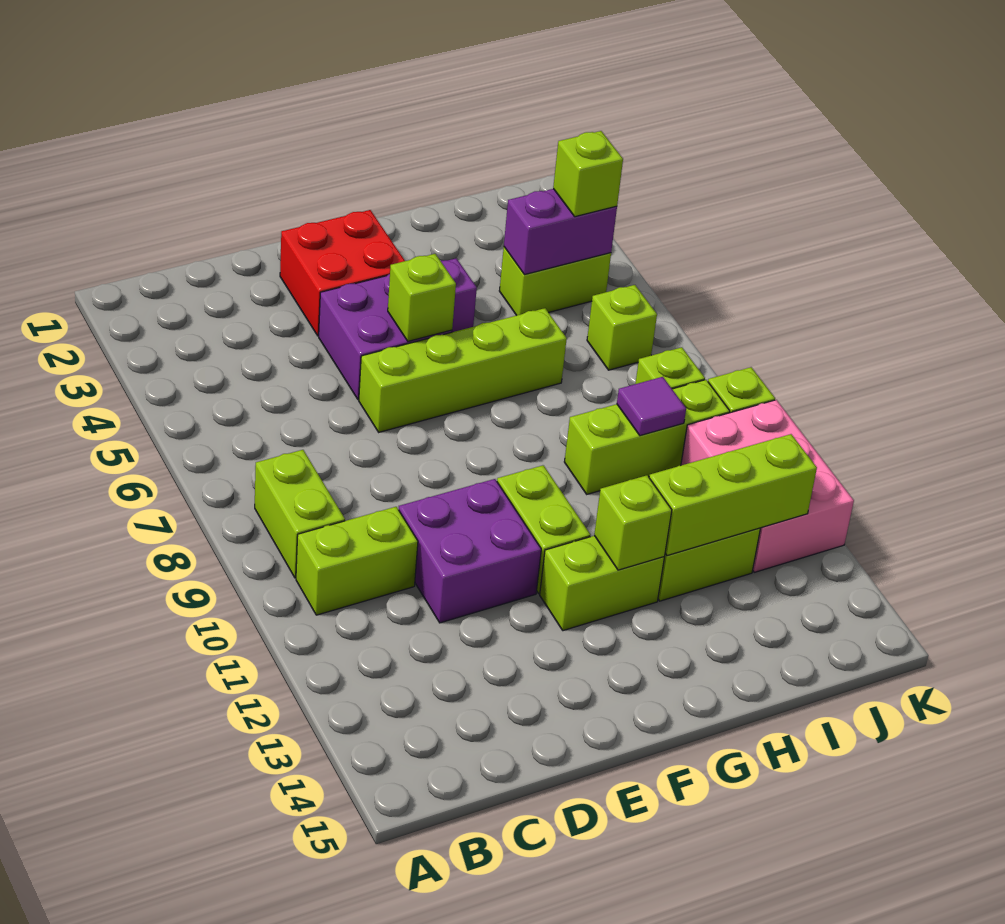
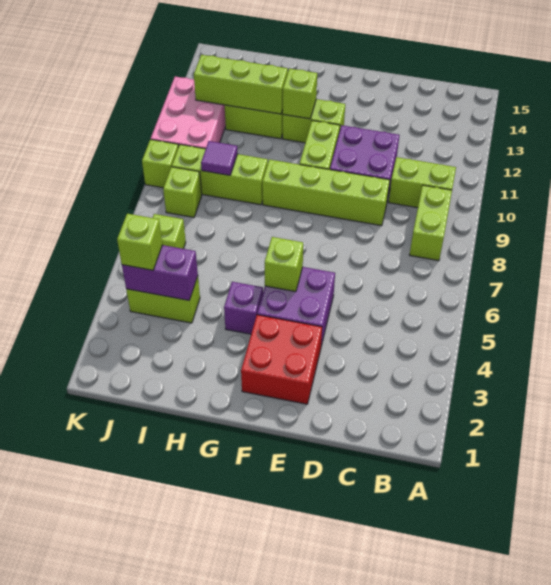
lime brick E6:H6 level 1 -> lime brick D9:G9 level 1

